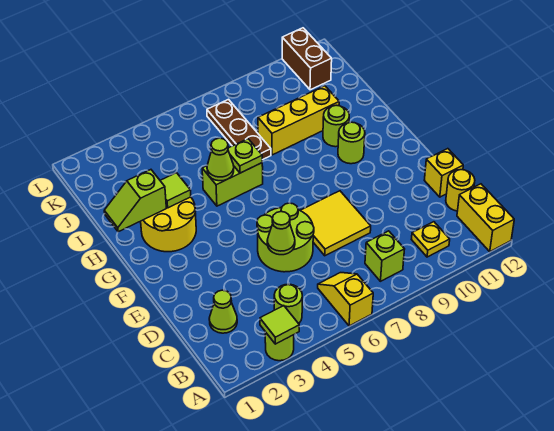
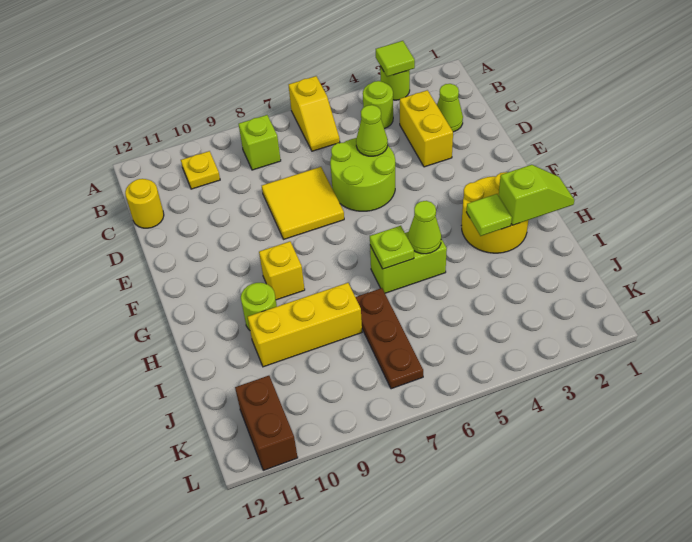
yellow brick A12:B12 level 1 -> yellow brick C3:D3 level 1
yellow brick D12 level 1 -> yellow brick G9 level 1
lime round brick G10 level 1 -> none

